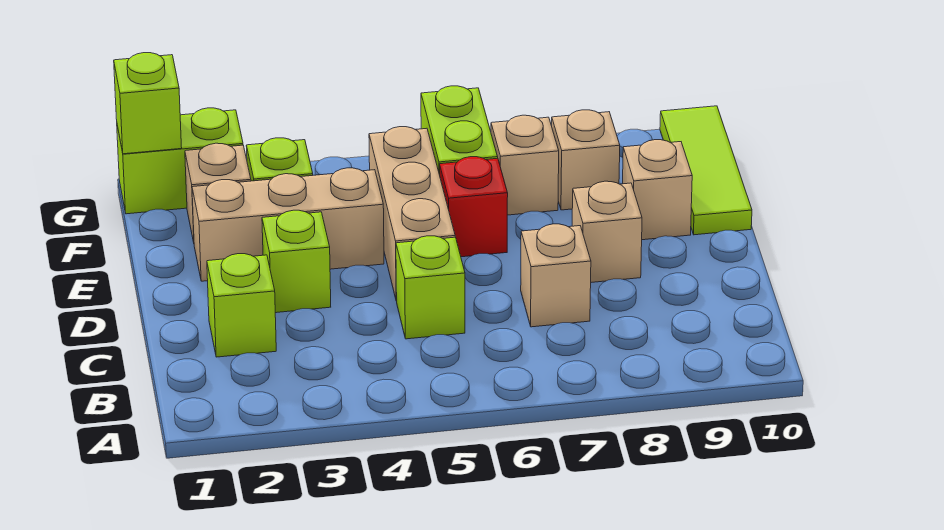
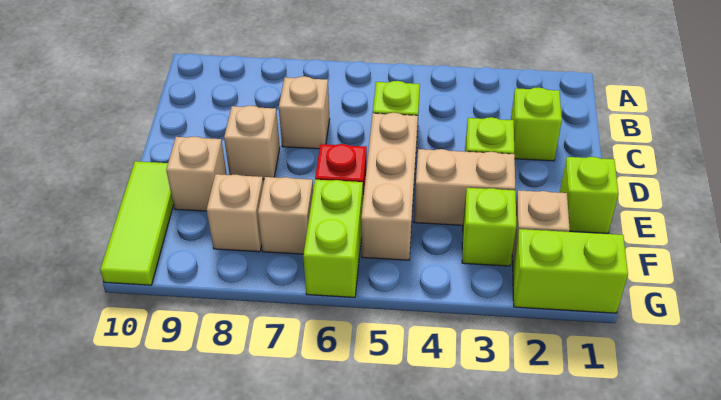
tan brick E2:E4 level 1 -> tan brick E3:E4 level 1
lime brick G1 level 2 -> lime brick E1 level 1

